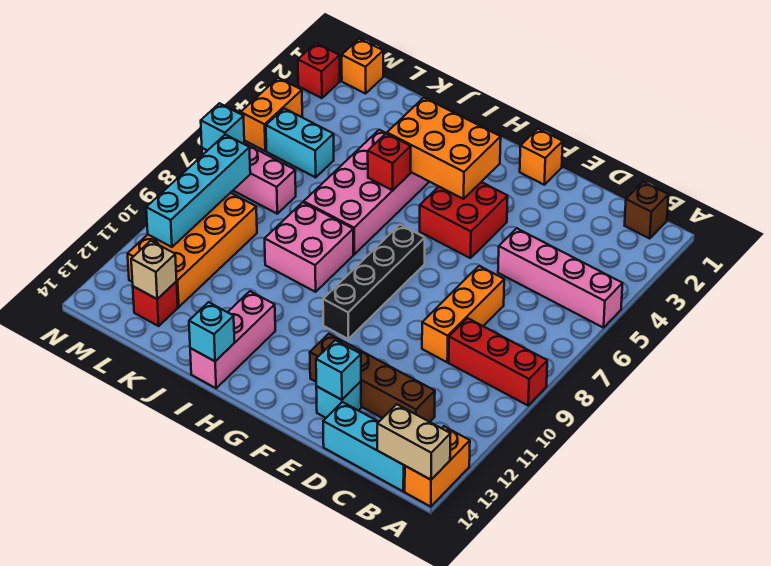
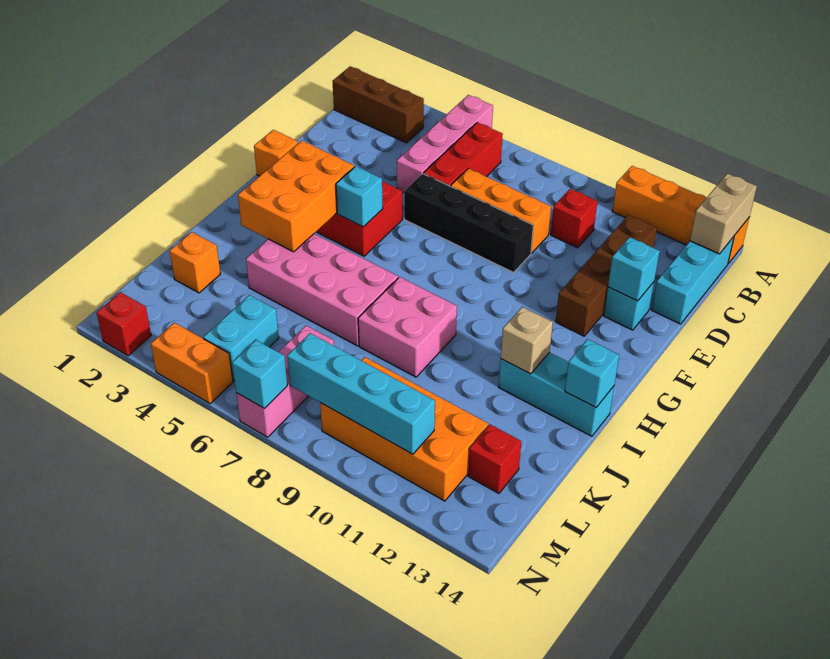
red brick A9:C9 level 1 -> red brick B6:D6 level 1
orange brick A13:A14 level 1 -> orange brick A11:A14 level 1
brown brick B1 level 1 -> brown brick B1:B3 level 1
none -> cyan brick G5 level 2
black brick G7:G10 level 1 -> black brick E6:E9 level 1
red brick I5 level 2 -> red brick C10 level 1
pink brick I12:I14 level 1 -> cyan brick I12:I14 level 1
tan brick L13 level 2 -> tan brick I12 level 2
orange brick M1 level 1 -> orange brick K2 level 1

